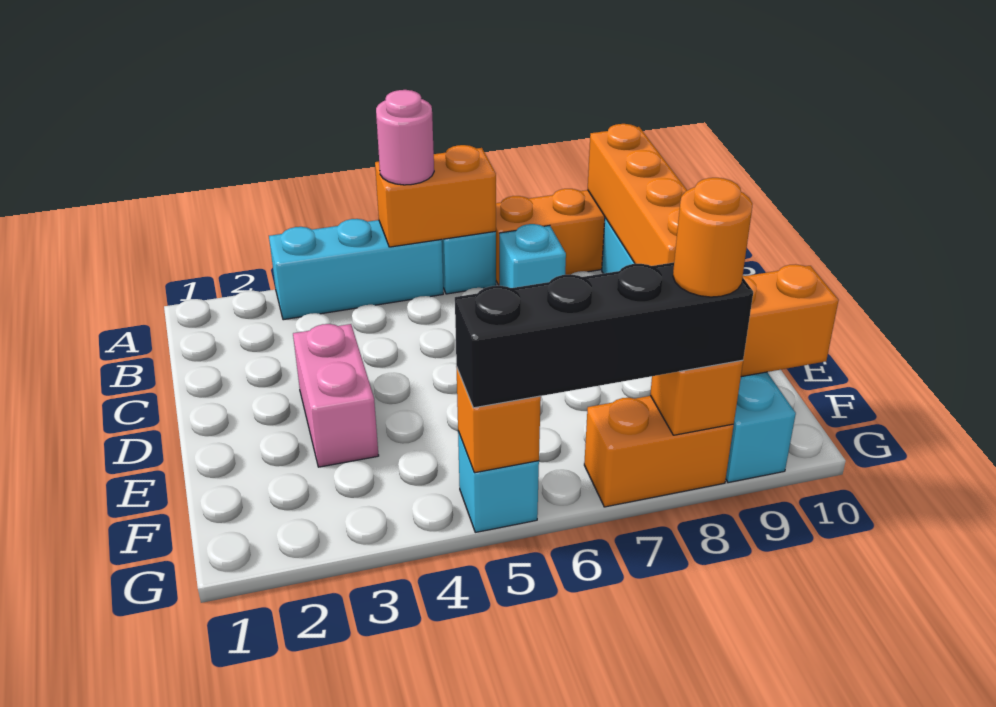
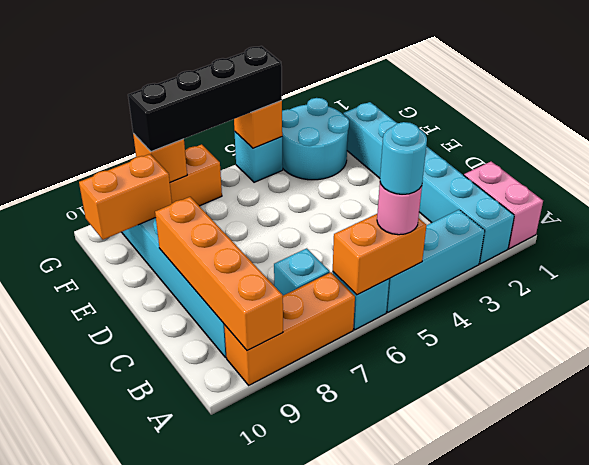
none -> cyan brick A2:F2 level 1
none -> cyan round brick A5 level 4
pink brick D3:E3 level 1 -> pink brick A1:B1 level 1
none -> cyan round brick F3:G4 level 1
orange round brick G8 level 4 -> none

